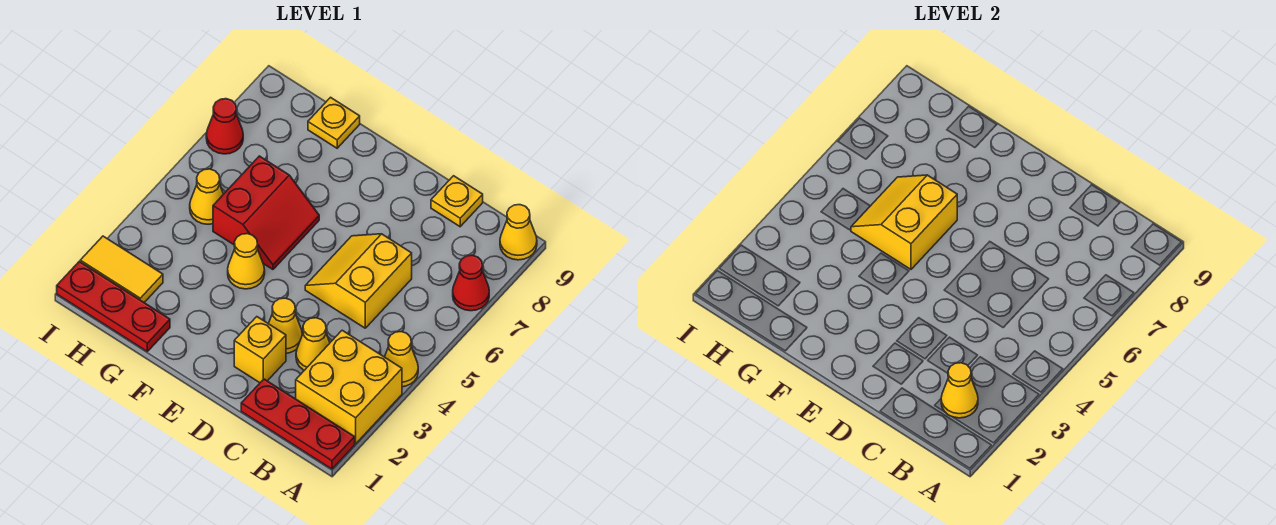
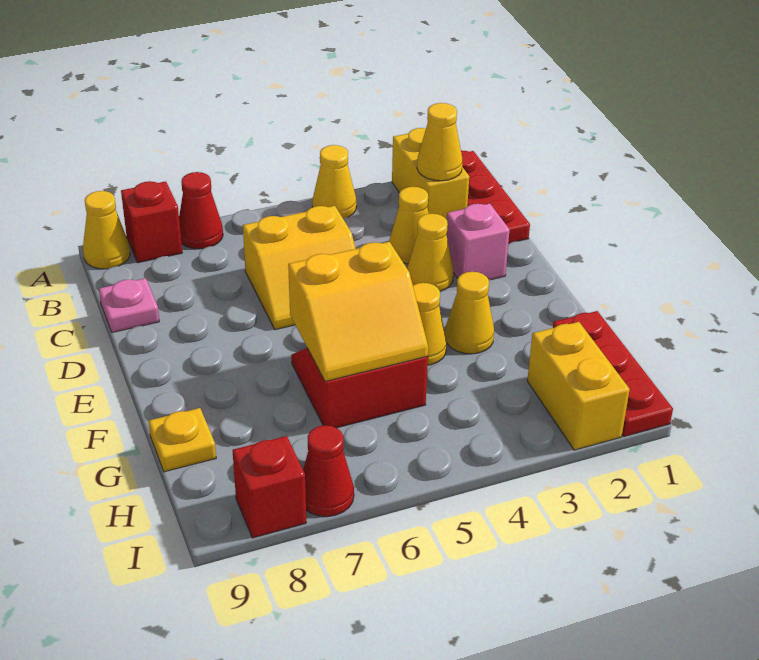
yellow brick A2:B3 level 1 -> yellow brick A2:B2 level 1
none -> red brick A8 level 1
yellow plate C9 level 1 -> pink plate C9 level 1
yellow brick D2 level 1 -> pink brick D2 level 1
yellow tile H2:I2 level 1 -> yellow brick H2:I2 level 1
yellow cone H5 level 1 -> yellow cone F3 level 1
none -> red brick I8 level 1

